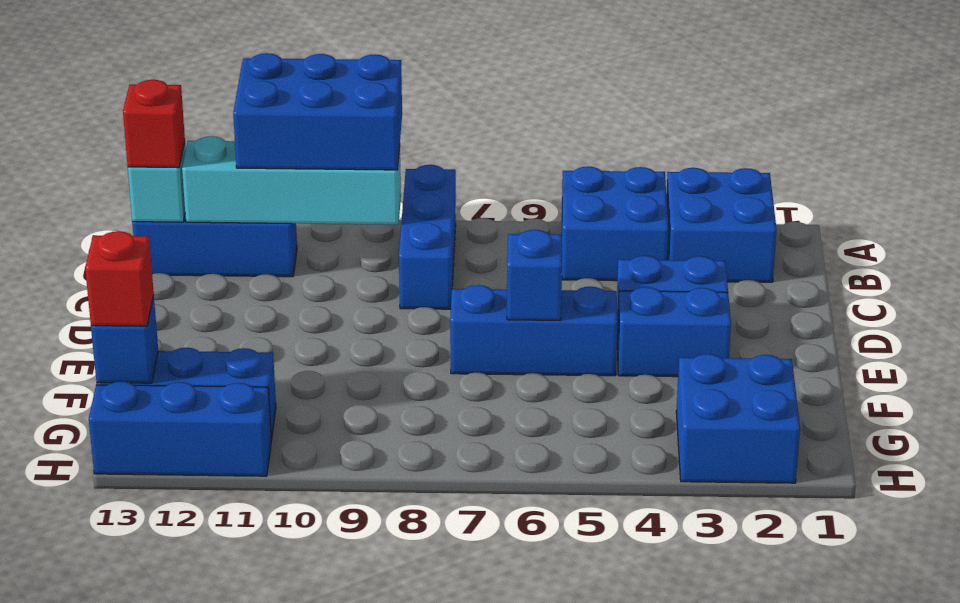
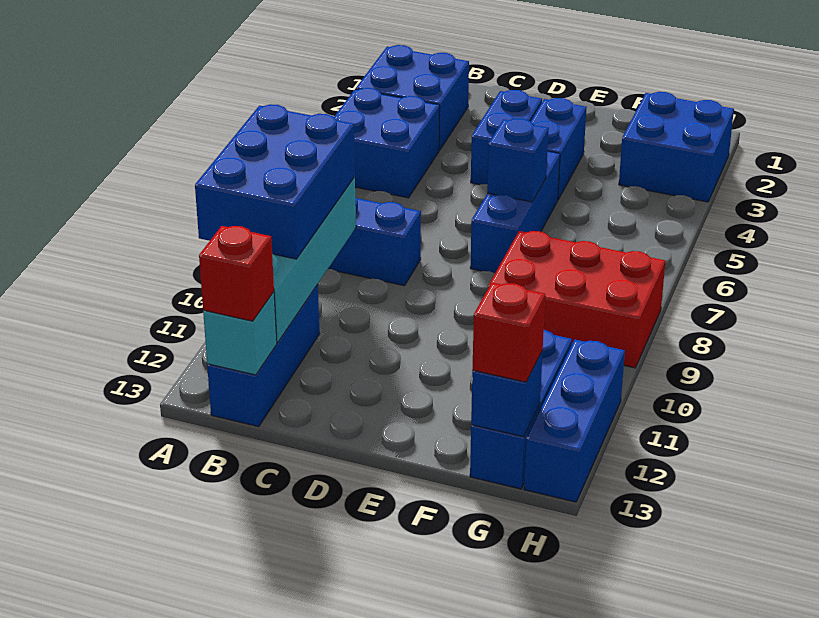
none -> red brick F8:H9 level 1

